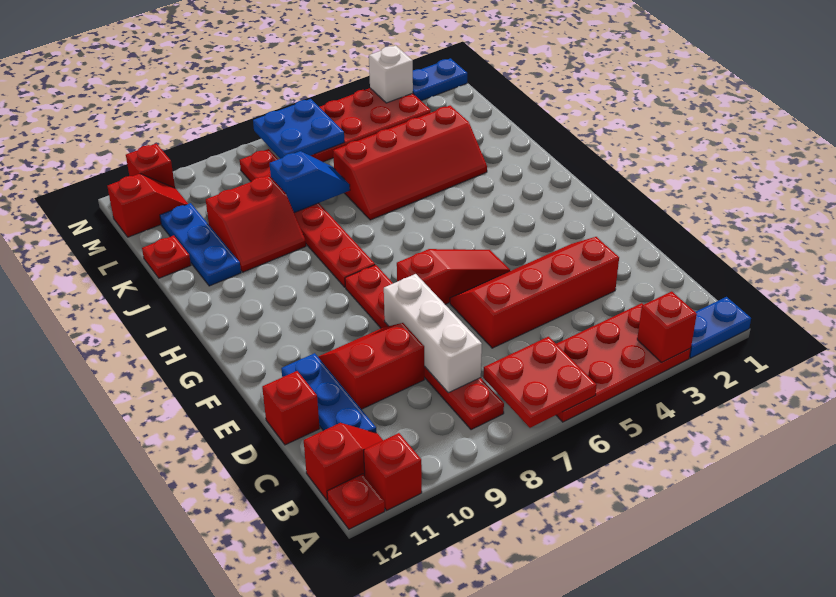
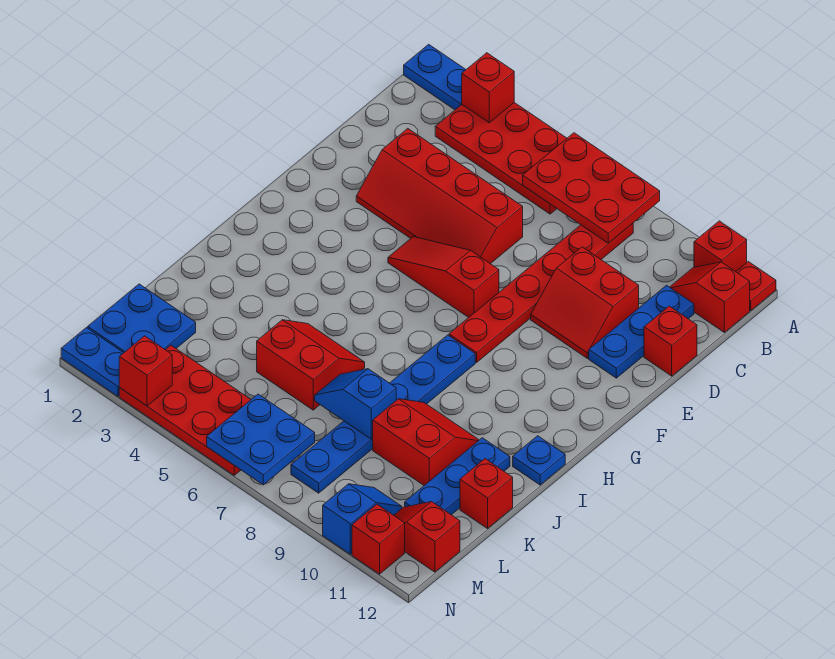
red plate A6:B7 level 2 -> red plate A6:B8 level 2
white brick C8:E8 level 2 -> none
red plate H8:M8 level 1 -> blue plate H8:M8 level 1
none -> blue plate I12 level 1
red slope J3:K6 level 1 top K -> red slope J5:K6 level 1 top K
red plate K12 level 1 -> red brick K12 level 1
none -> blue plate L1:M2 level 1
none -> blue slope M10:N10 level 1 top N
white brick N3 level 2 -> red brick N3 level 2

